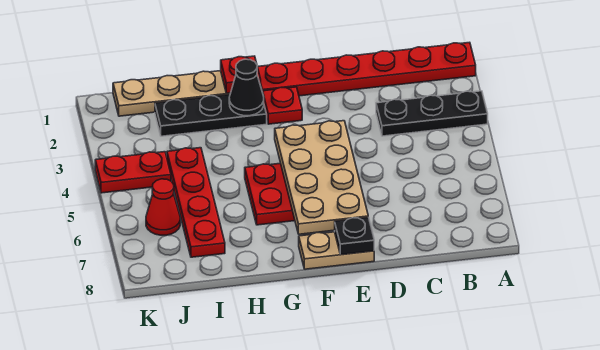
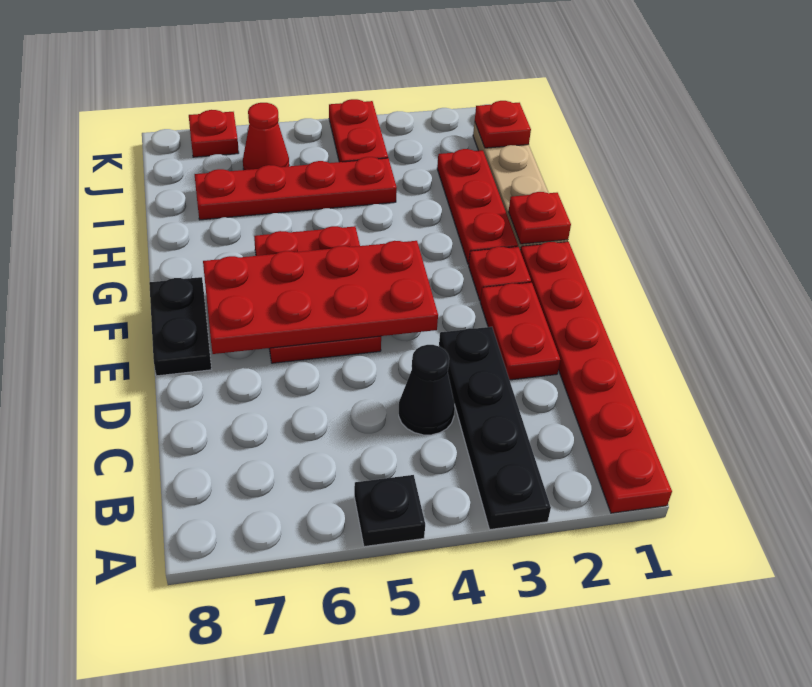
black plate A3:C3 level 1 -> black plate A3:D3 level 1
none -> red plate D2:E2 level 1
tan plate E4:F7 level 2 -> red plate E4:F7 level 2
tan plate E8:F8 level 1 -> black plate E8:F8 level 1
black plate E8 level 2 -> black plate A5 level 1
black plate G2:I2 level 1 -> red plate G2:I2 level 1
black cone G2 level 2 -> black cone C4 level 1
none -> red plate J1 level 2
none -> red plate K7 level 1

